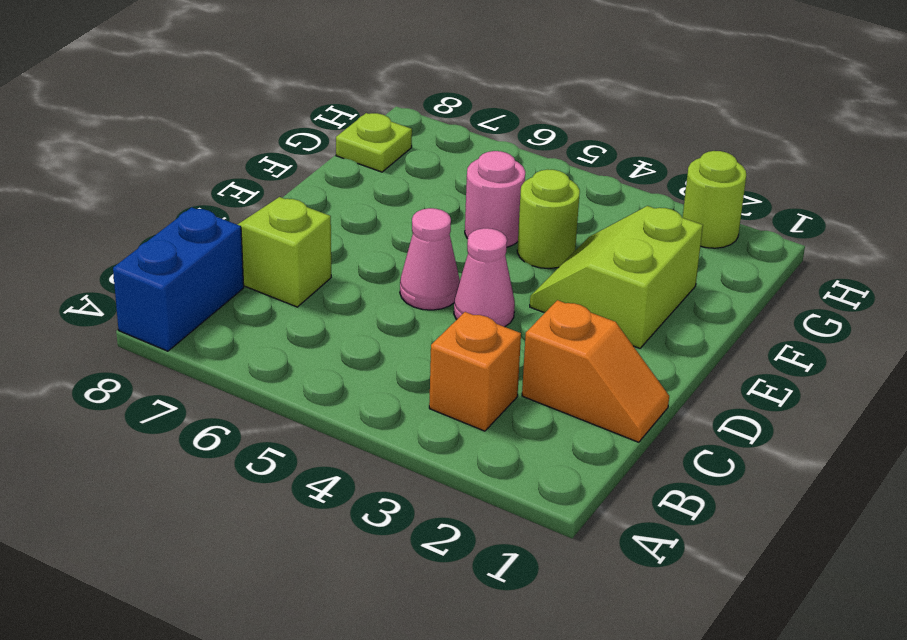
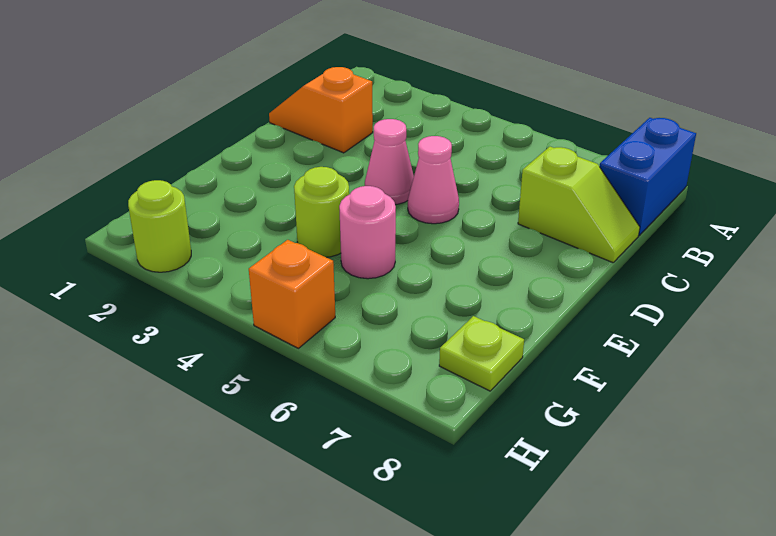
orange brick B3 level 1 -> orange brick H5 level 1
lime slope E2:F3 level 1 top 2 -> none

